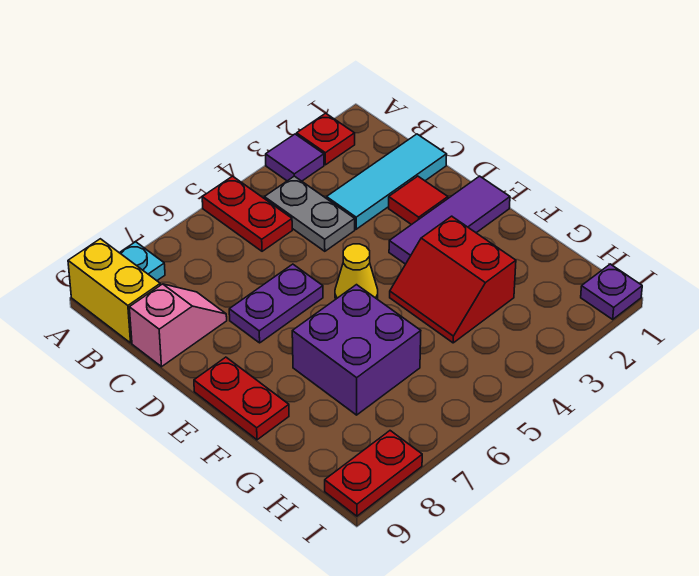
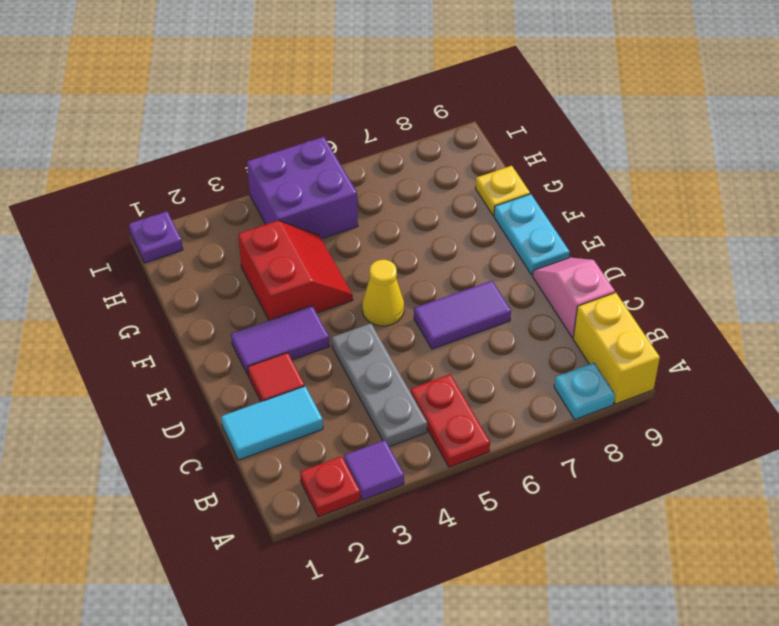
grey plate B4:C4 level 1 -> grey plate B4:D4 level 1
cyan tile C1:C3 level 1 -> cyan tile C1:C2 level 1
pink slope C8:C9 level 1 top 9 -> pink slope C9:D9 level 1 top C
purple plate D6:D7 level 1 -> purple tile D6:D7 level 1
purple tile E1:E3 level 1 -> purple tile E2:E3 level 1
red plate E9:F9 level 1 -> cyan plate E9:F9 level 1
purple brick F6:G7 level 1 -> purple brick H4:I5 level 1
none -> yellow plate G9 level 1
red plate I8:I9 level 1 -> none

